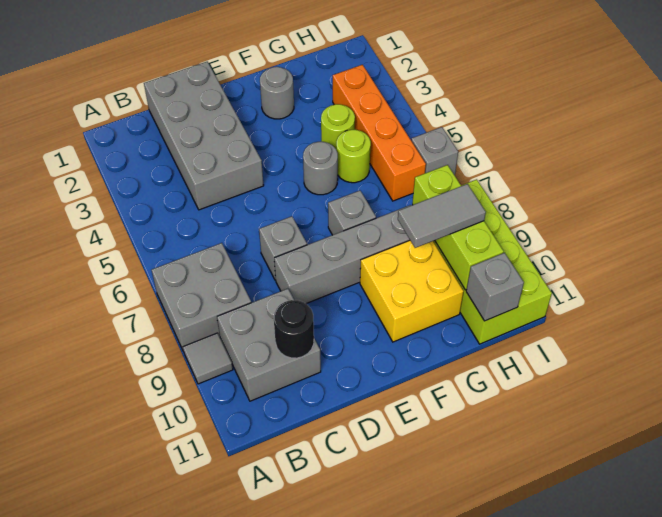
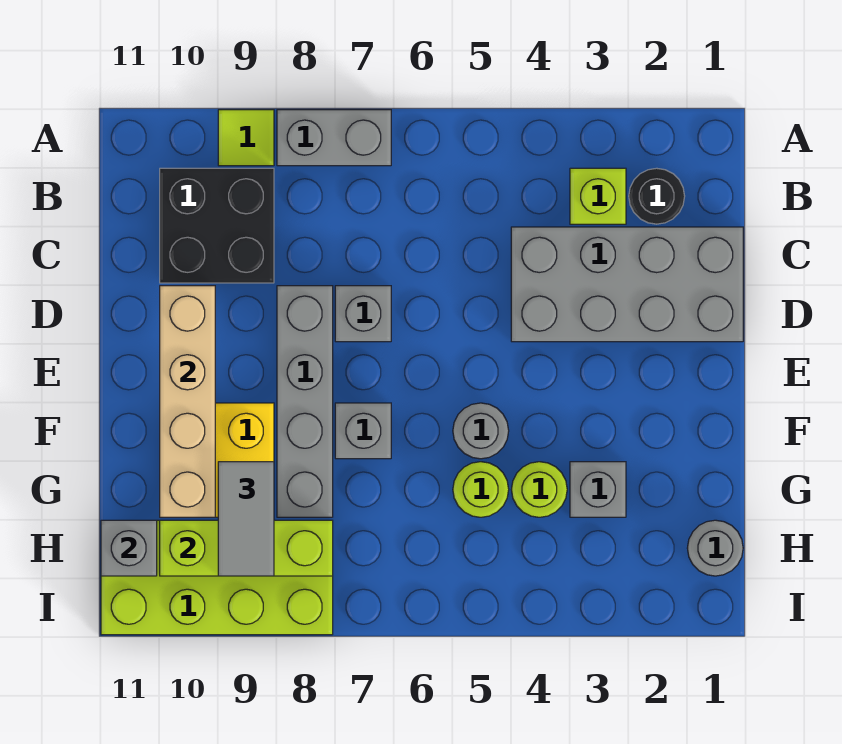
grey brick A7:B8 level 1 -> grey brick A7:A8 level 1
grey tile A9 level 1 -> lime tile A9 level 1
none -> lime brick B3 level 1
grey brick B9:C10 level 1 -> black brick B9:C10 level 1
black round brick C10 level 2 -> black round brick B2 level 1
none -> tan brick D10:G10 level 2
grey round brick F2 level 1 -> grey round brick H1 level 1
orange brick H3:H6 level 1 -> none
grey brick I6 level 1 -> grey brick G3 level 1

